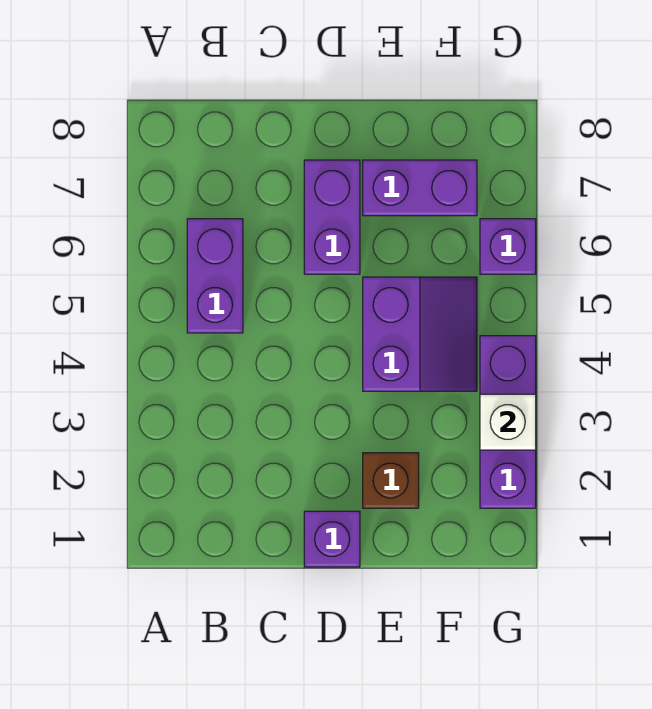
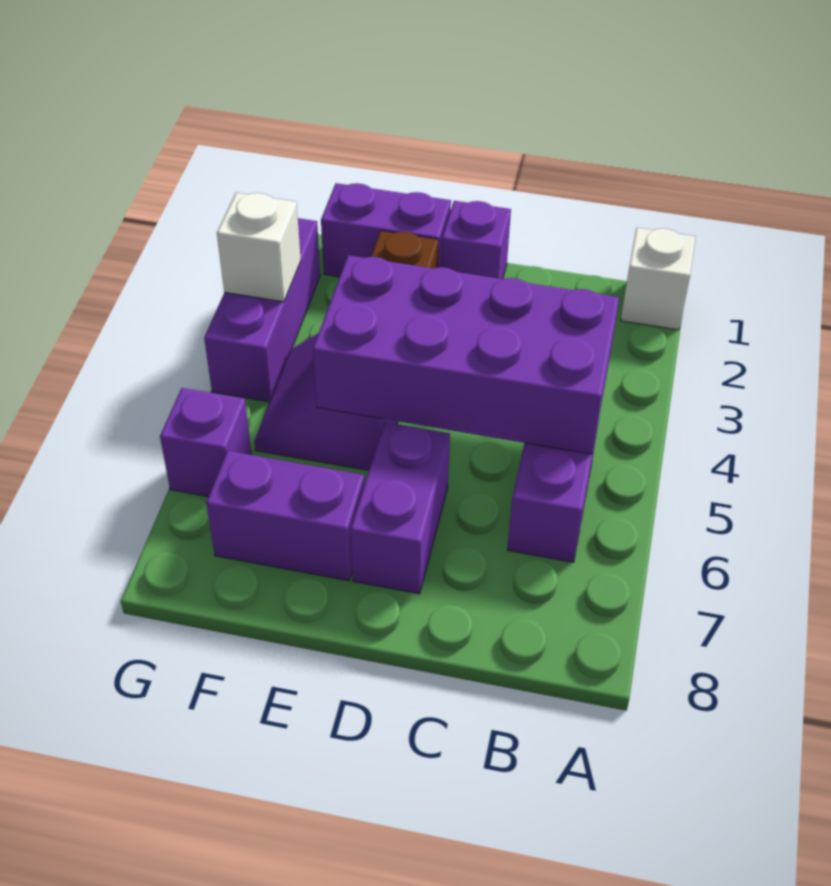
none -> white brick A1 level 1
none -> purple brick B4:E5 level 2
none -> purple brick E1:F1 level 1

